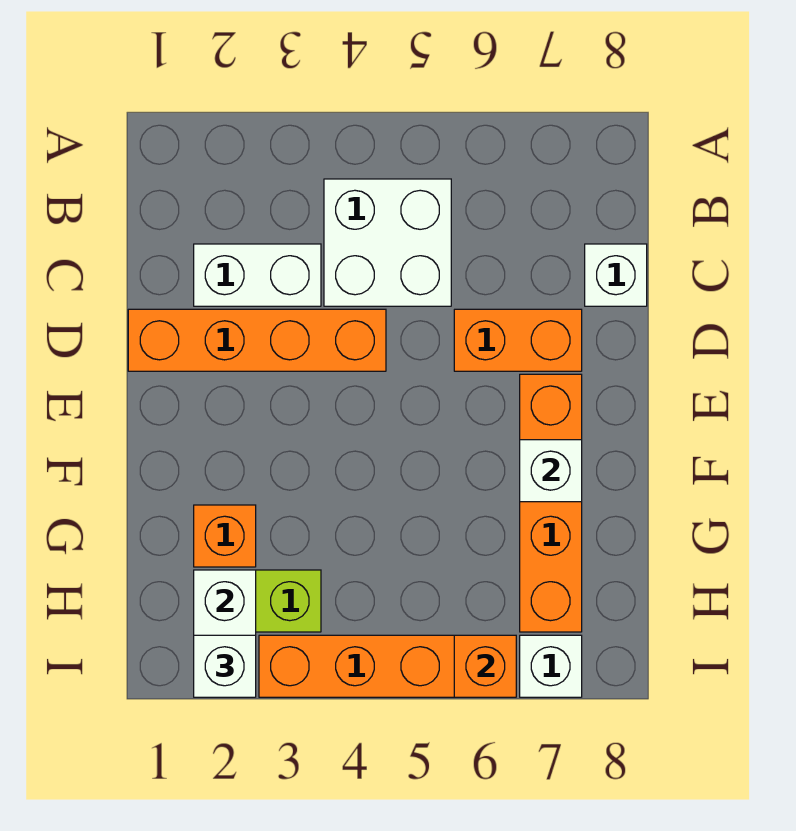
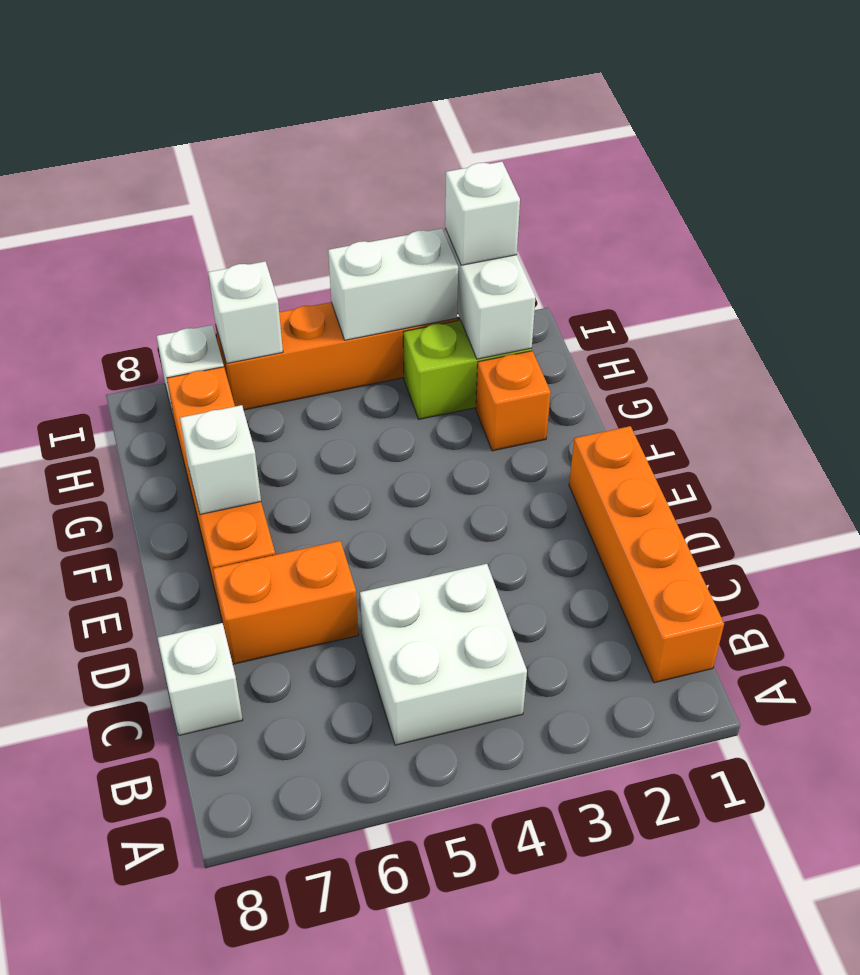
white brick C2:C3 level 1 -> white brick I3:I4 level 2
orange brick D1:D4 level 1 -> orange brick B1:E1 level 1
orange brick I6 level 2 -> white brick I6 level 2

